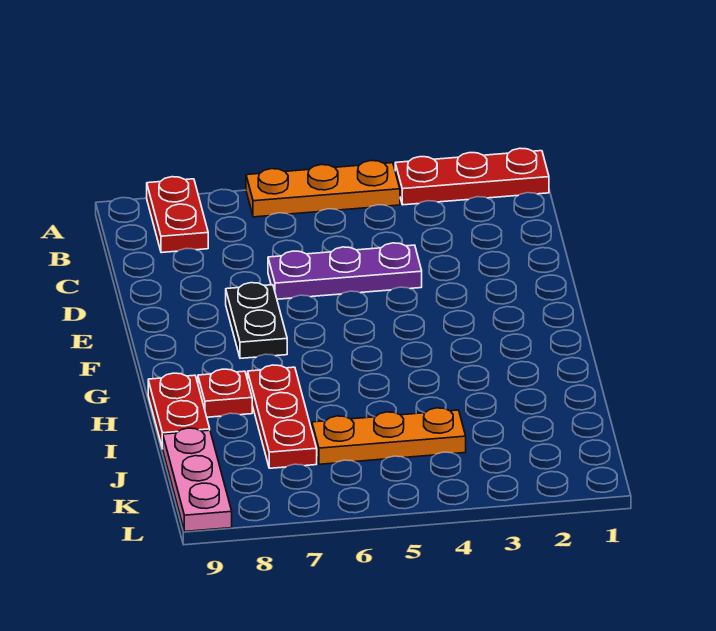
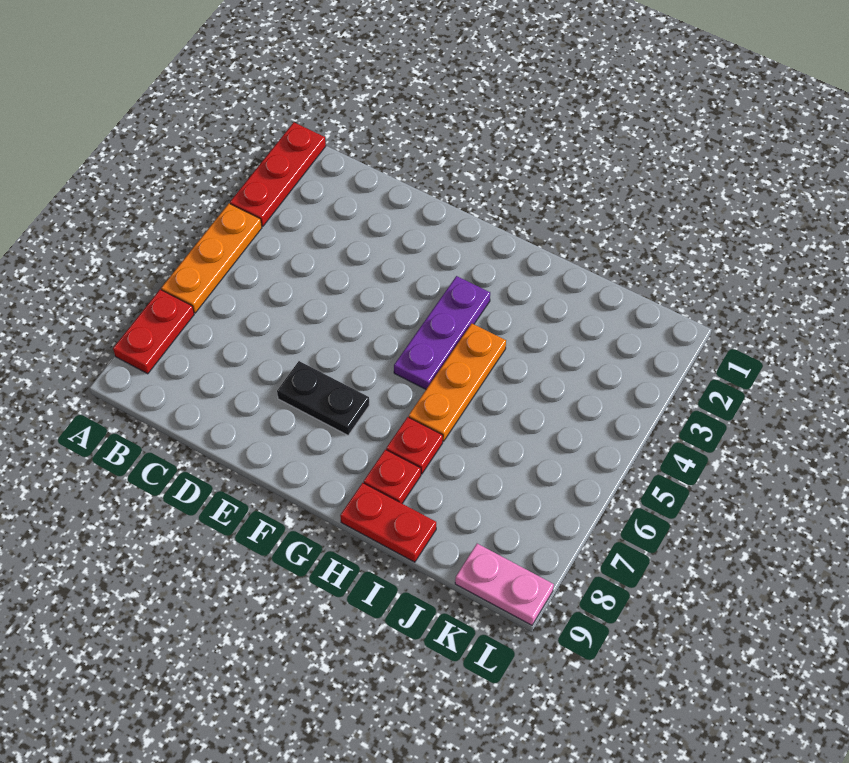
red plate A8:B8 level 1 -> red plate A7:A8 level 1
purple plate D4:D6 level 1 -> purple plate G3:G5 level 1
red plate H7:J7 level 1 -> red plate H7 level 1
orange plate J4:J6 level 1 -> orange plate H4:H6 level 1
pink plate J9:L9 level 1 -> pink plate K9:L9 level 1

